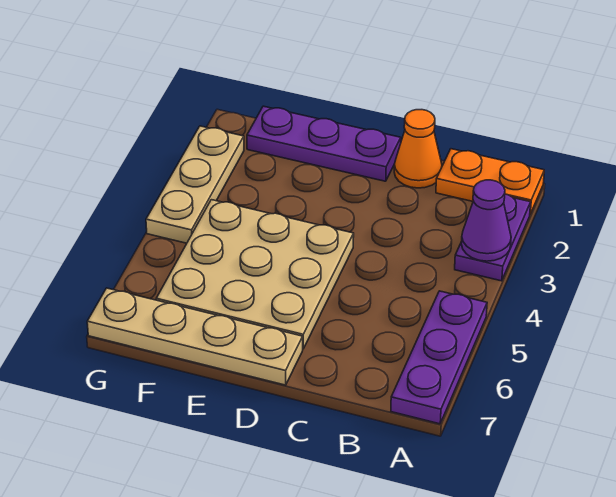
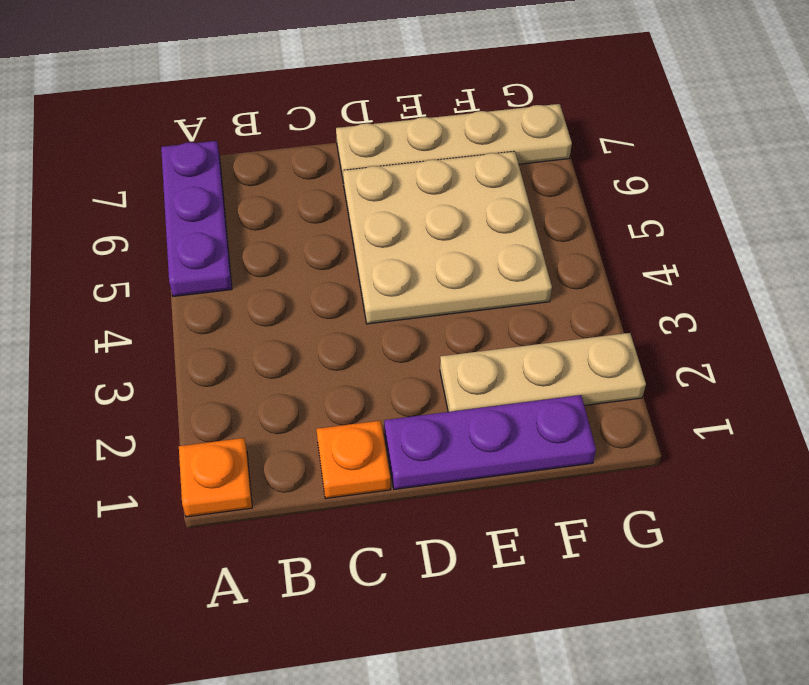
orange plate A1:B1 level 1 -> orange plate A1 level 1
purple plate A2:A3 level 1 -> none
purple cone A3 level 2 -> none
orange cone C1 level 1 -> orange plate C1 level 1
tan plate G2:G4 level 1 -> tan plate E2:G2 level 1

